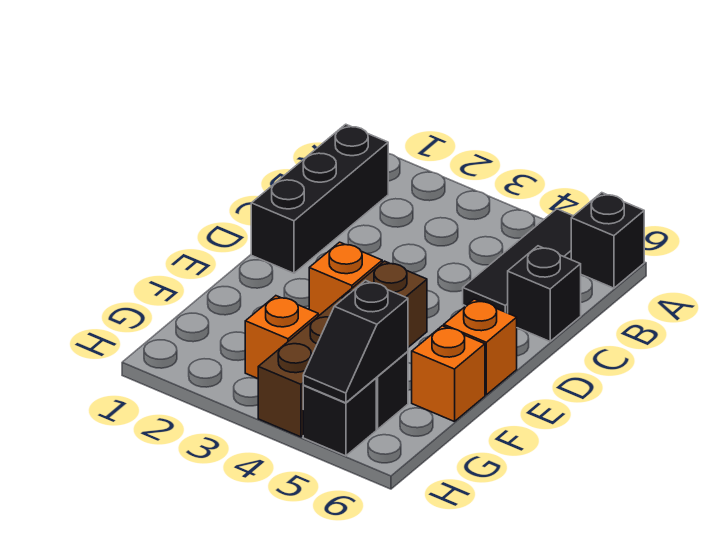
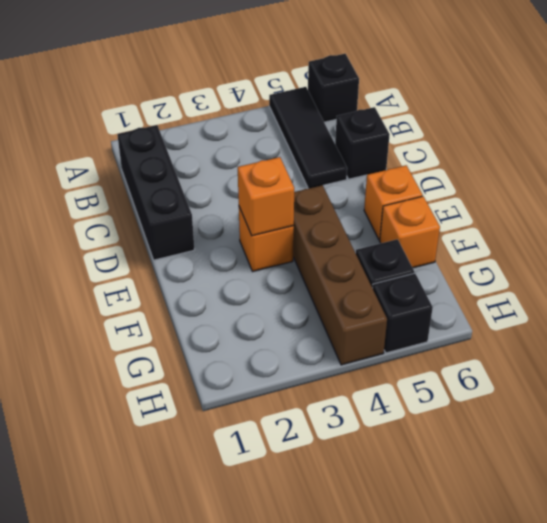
orange brick G3 level 1 -> orange brick E3 level 2
black slope G5:H5 level 2 top G -> none

